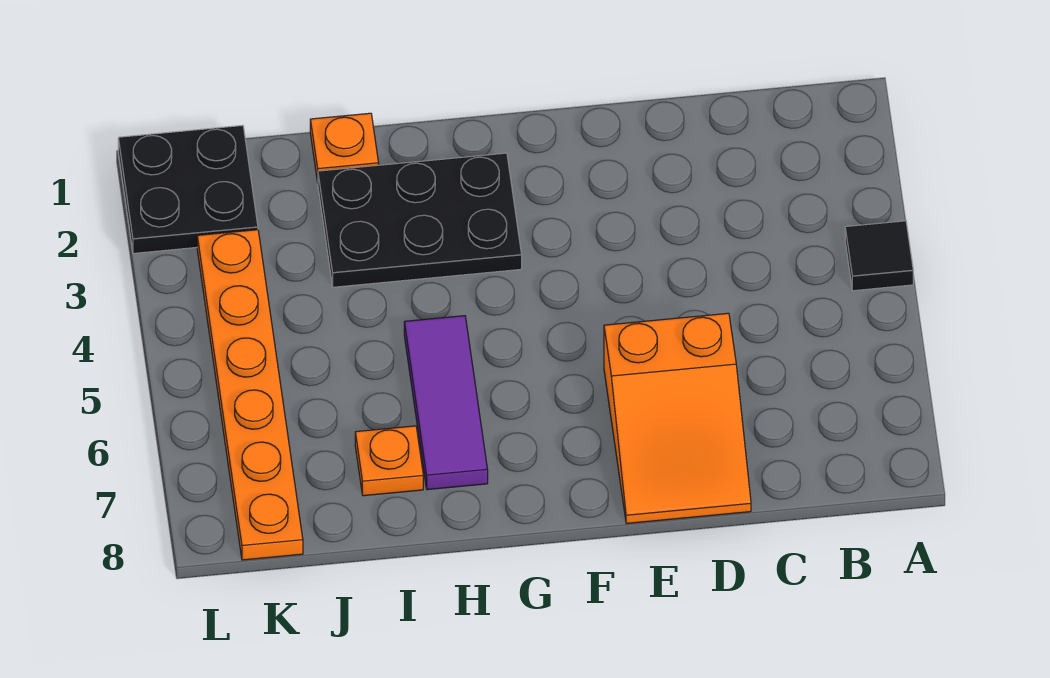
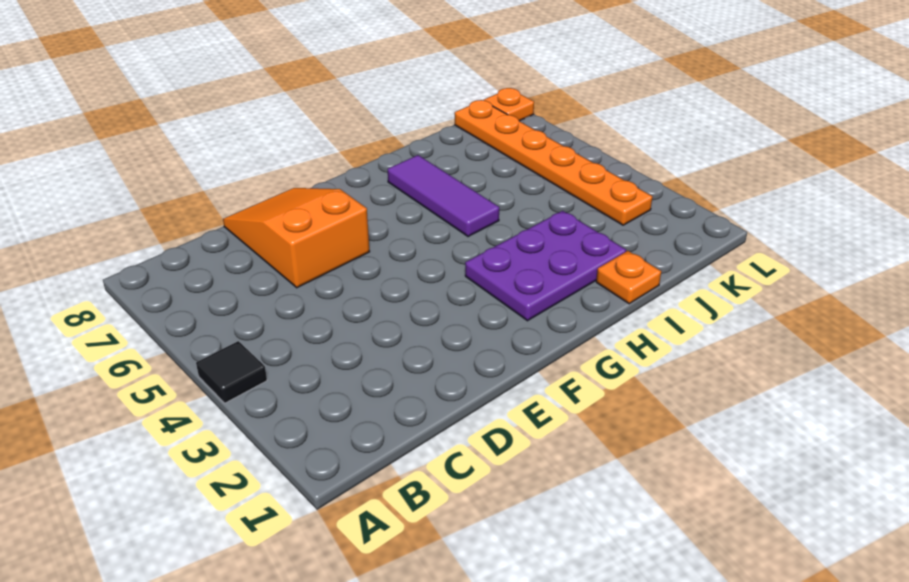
black plate G2:I3 level 1 -> purple plate G2:I3 level 1
orange plate I7 level 1 -> orange plate L8 level 1
black plate K1:L2 level 1 -> none

